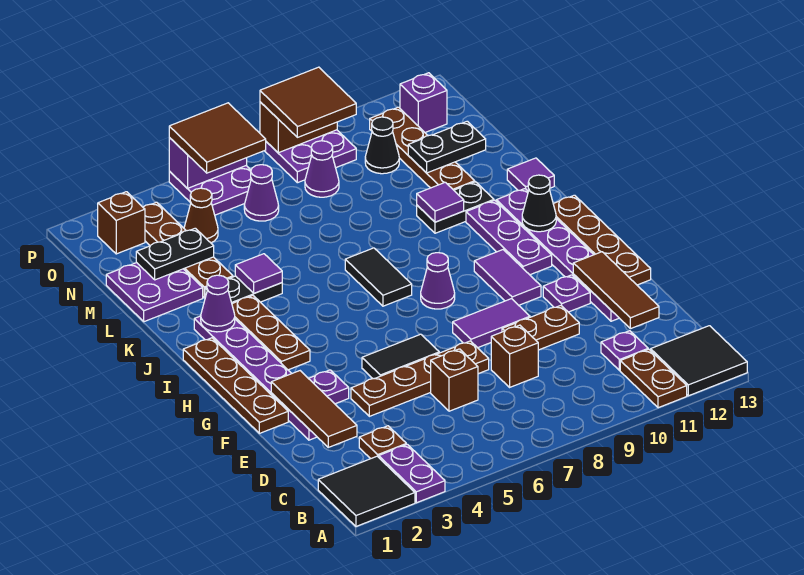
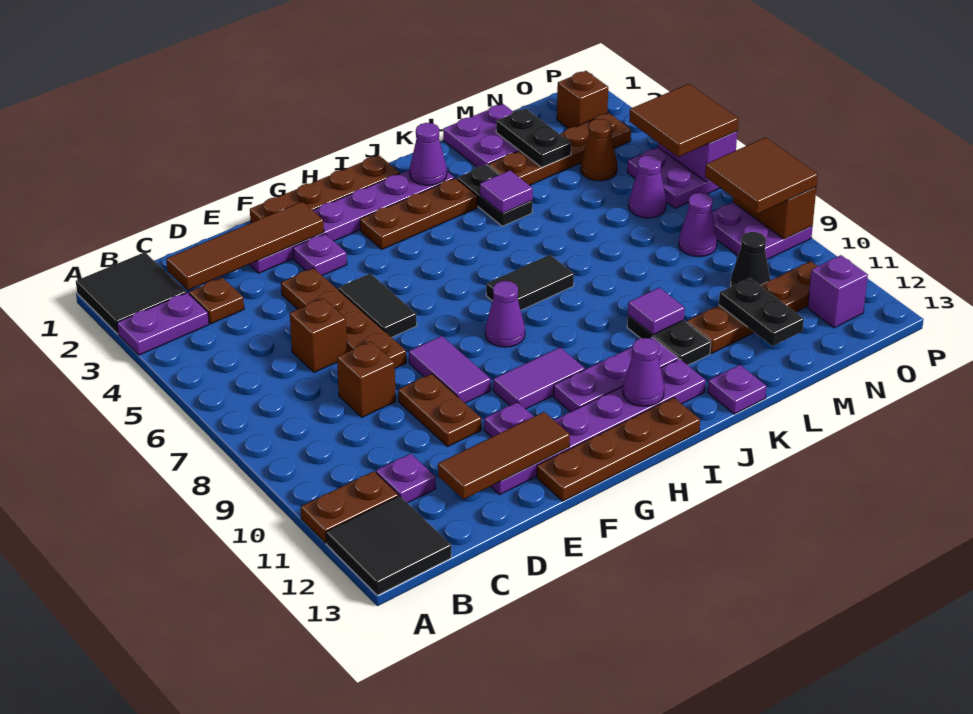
brown tile D2:F2 level 2 -> brown tile C2:F2 level 2
black cone I12 level 2 -> purple cone I12 level 2
purple tile K13 level 1 -> purple plate K13 level 1

